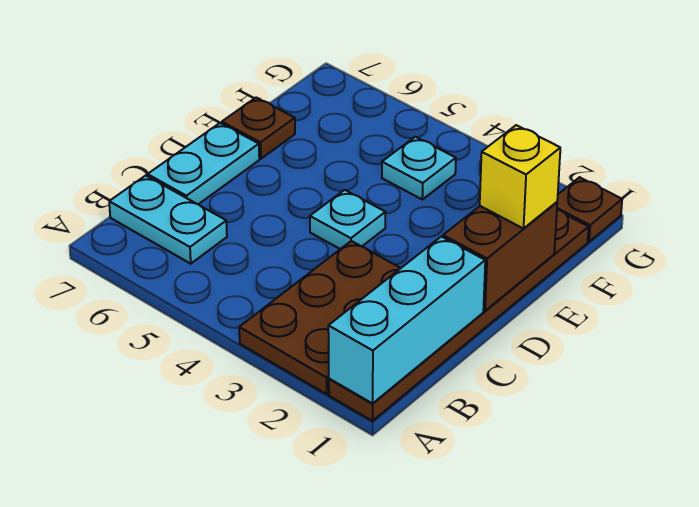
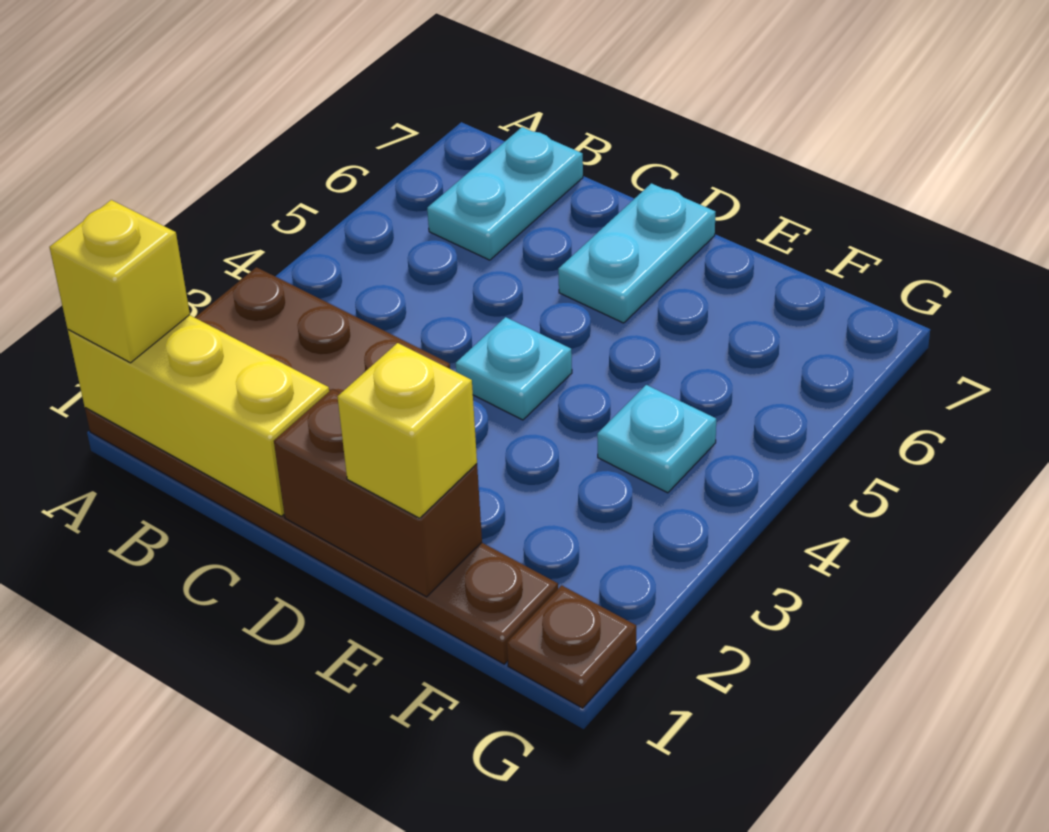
cyan brick A1:C1 level 2 -> yellow brick A1:C1 level 2
none -> yellow brick A1 level 3
cyan plate C7:D7 level 1 -> cyan plate D6:D7 level 1
brown plate E7 level 1 -> none

